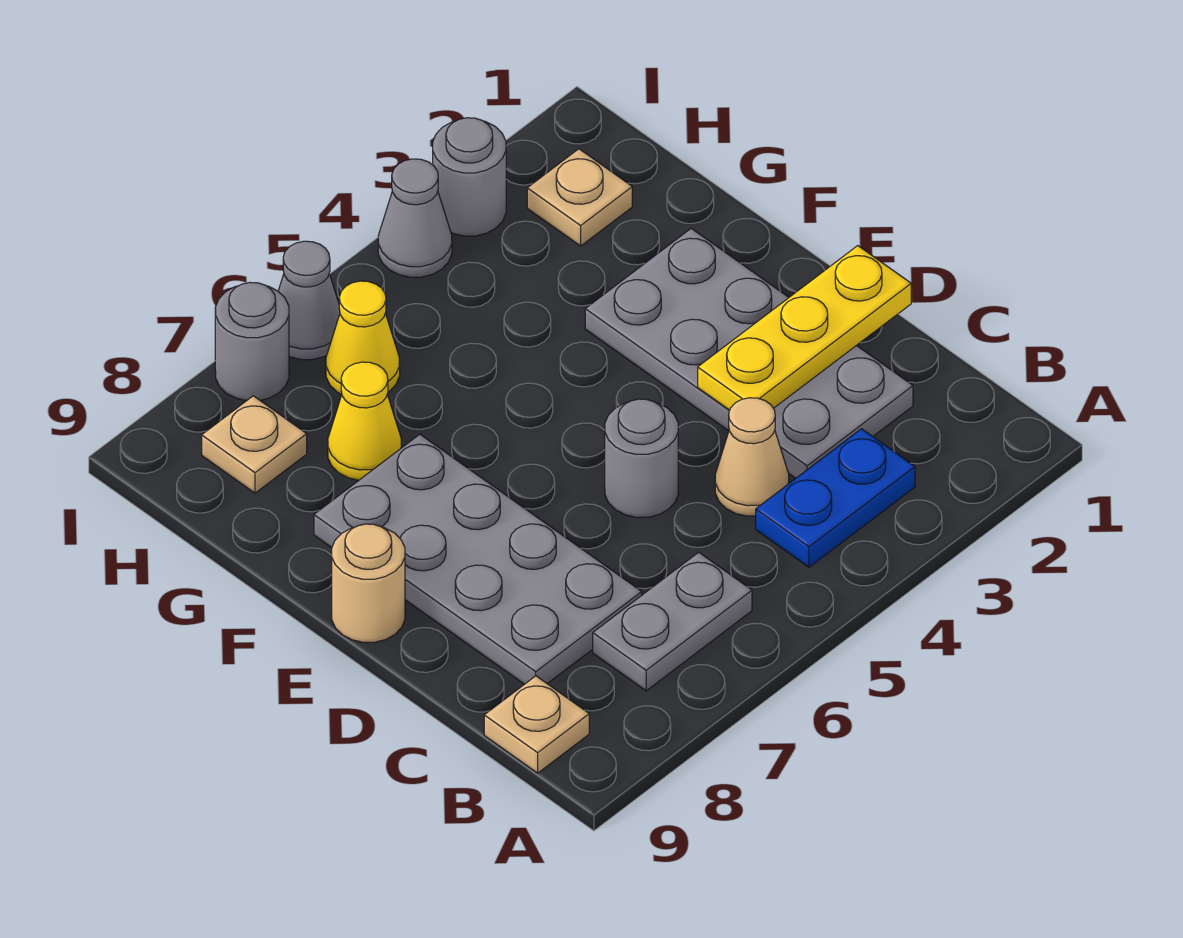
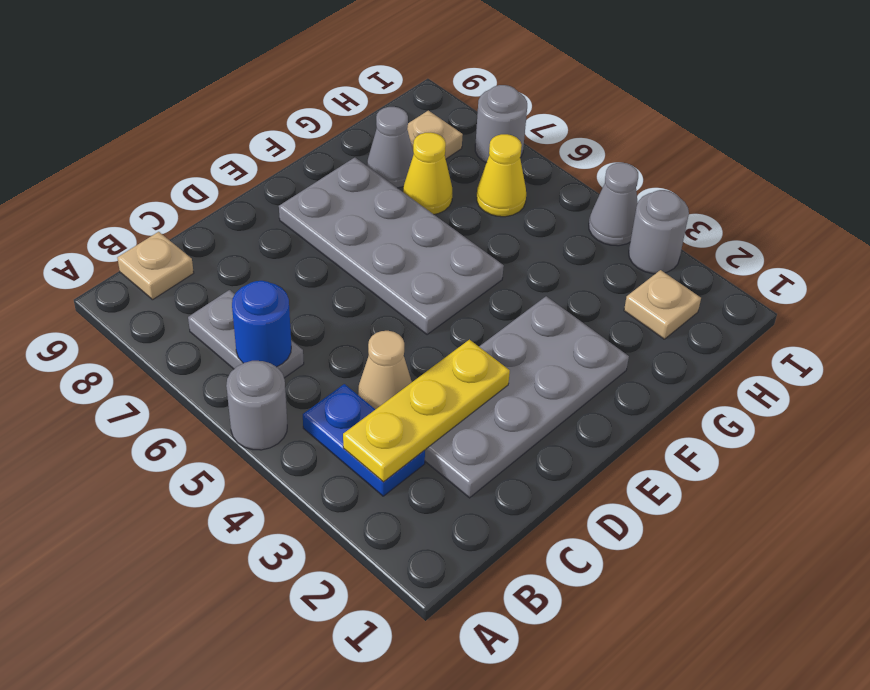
none -> blue round brick B6 level 2
grey plate C7:F8 level 1 -> grey plate E5:F8 level 1
yellow plate D1:D3 level 2 -> yellow plate B3:D3 level 2
grey round brick D5 level 1 -> grey round brick A5 level 1
tan round brick E9 level 1 -> none
grey cone I6 level 1 -> grey cone G8 level 1

